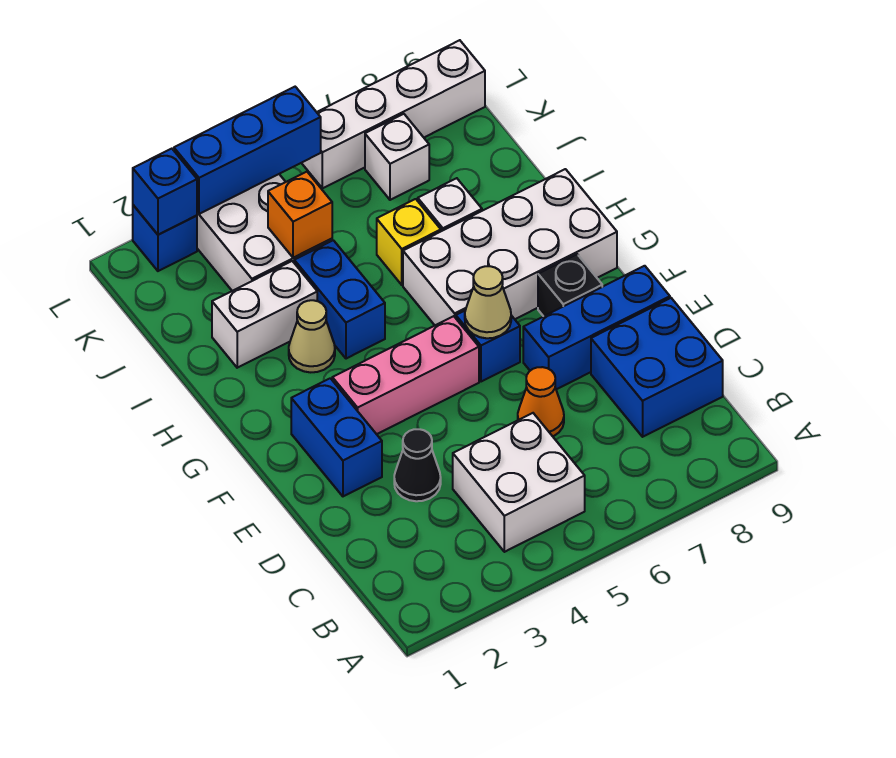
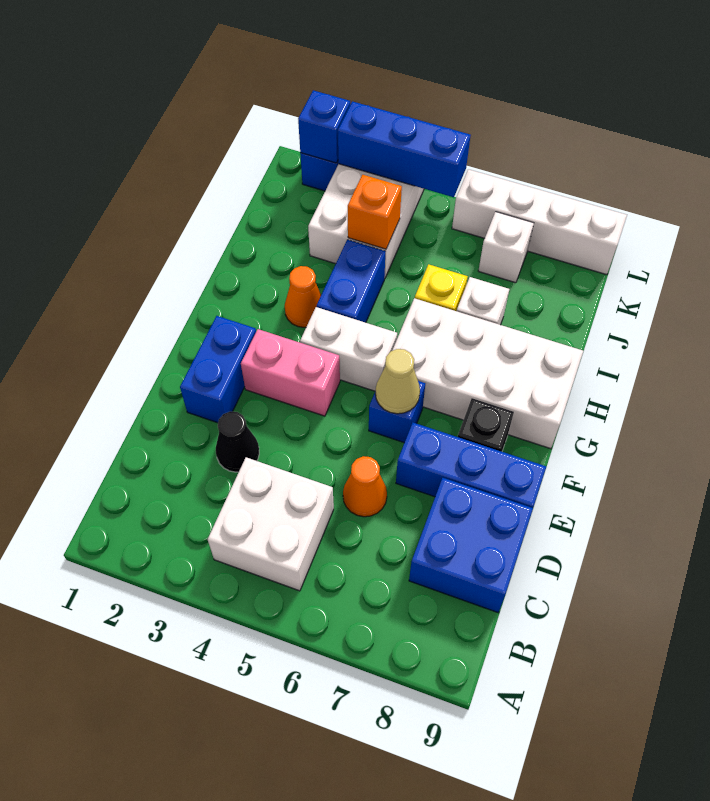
pink brick F3:F5 level 1 -> pink brick F3:F4 level 1
tan cone H3 level 1 -> orange cone H3 level 1
white brick I2:I3 level 1 -> white brick G4:G5 level 1

